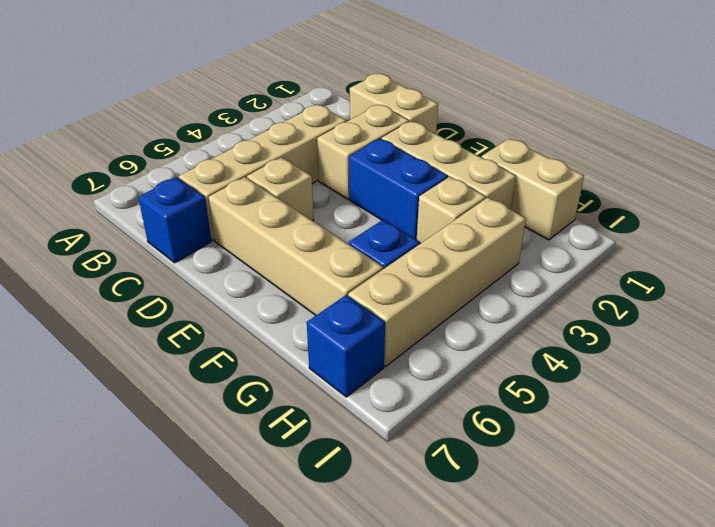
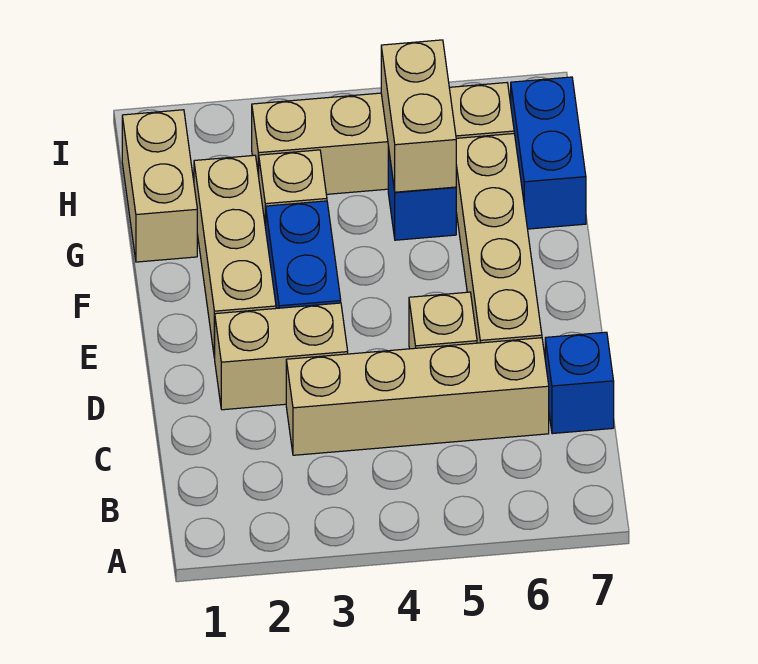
tan brick C1:D1 level 1 -> tan brick G5:H5 level 2
blue brick H7 level 1 -> blue brick G7:H7 level 1

